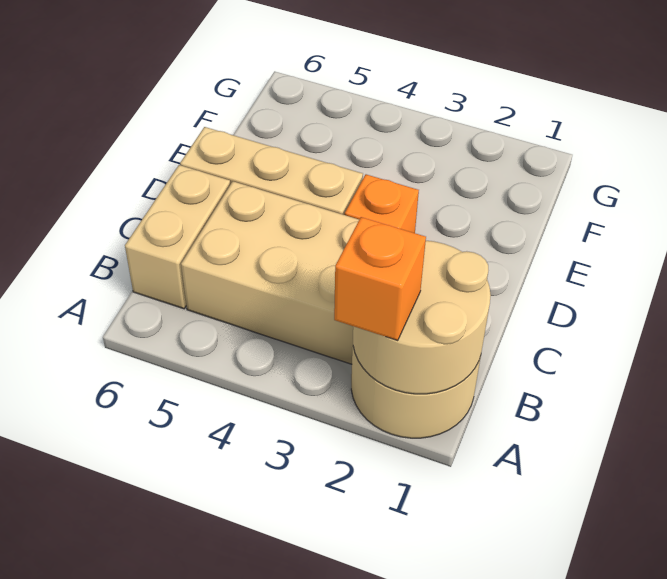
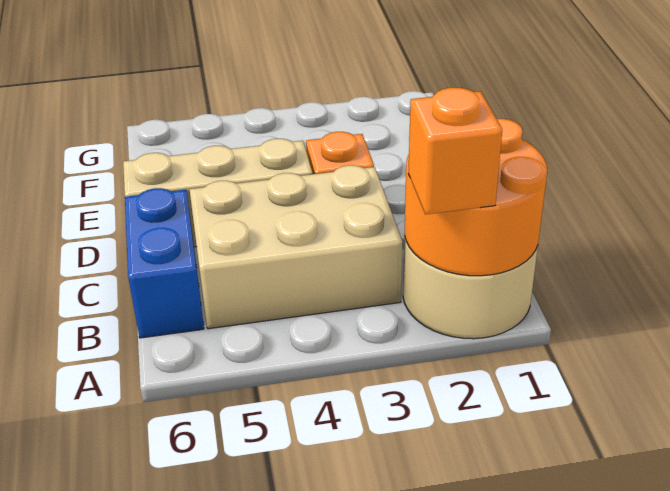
tan round brick A1:B2 level 2 -> orange round brick A1:B2 level 2
tan brick B6:C6 level 1 -> blue brick B6:C6 level 1

